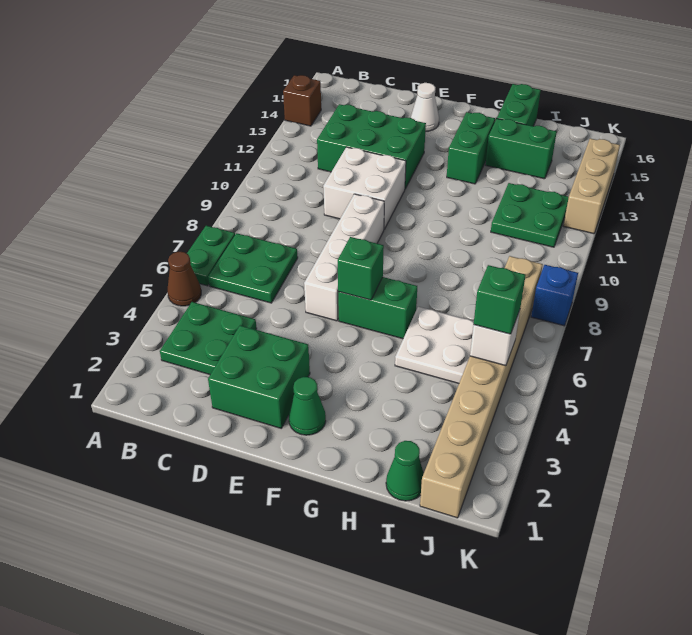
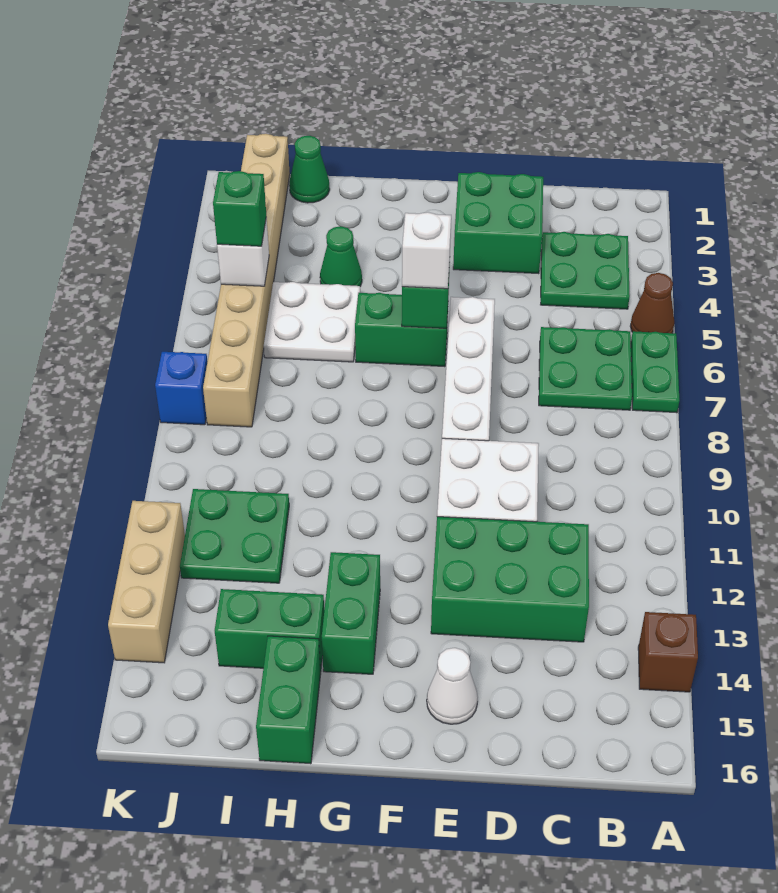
green cone F2 level 1 -> green cone H4 level 1
none -> white brick F6 level 3

